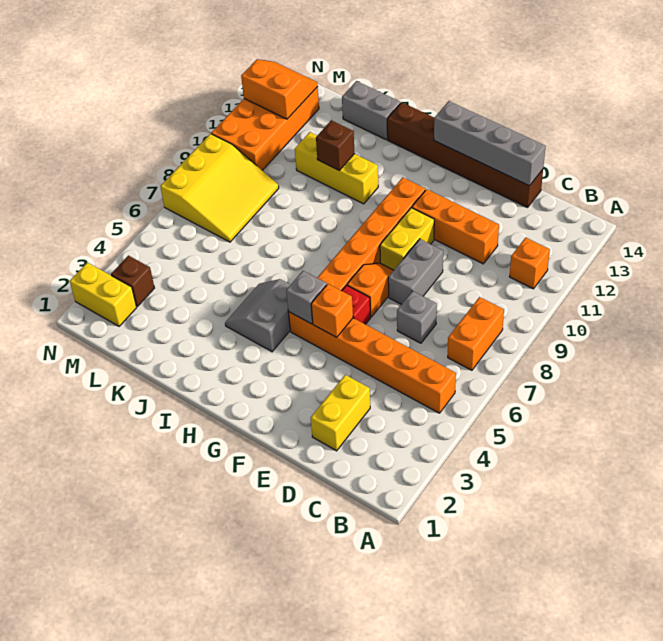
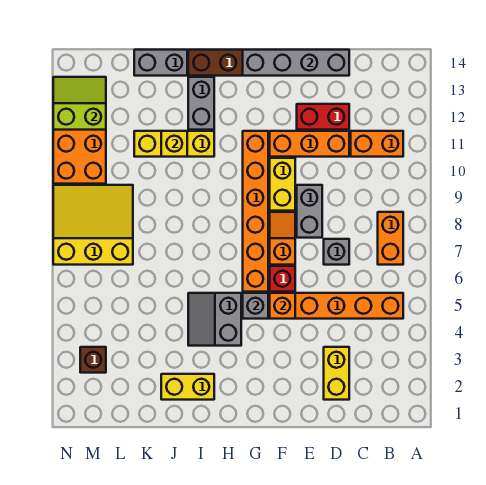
orange brick B11 level 1 -> orange brick B11:C11 level 1
none -> red brick D12:E12 level 1
none -> grey brick I12:I13 level 1
brown brick J11 level 2 -> yellow brick J11 level 2
yellow slope L7:N9 level 1 top N -> yellow slope L7:N9 level 1 top 7
yellow brick M2:N2 level 1 -> yellow brick I2:J2 level 1
orange slope M12:N13 level 2 top 12 -> lime slope M12:N13 level 2 top 12

